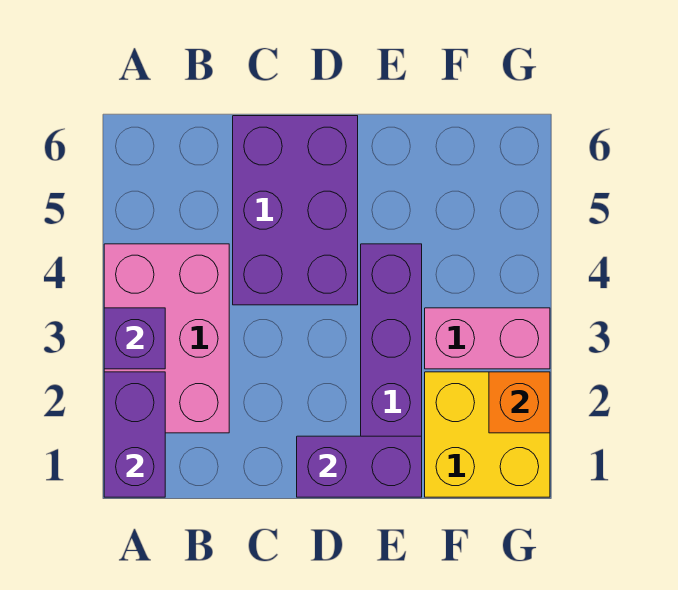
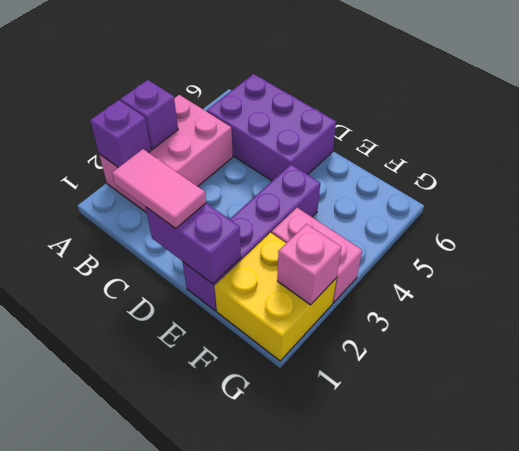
purple brick A1:A2 level 2 -> purple brick A2 level 2
none -> pink tile C1:D1 level 3
purple brick C4:D6 level 1 -> purple brick B5:D6 level 1
orange brick G2 level 2 -> pink brick G2 level 2

